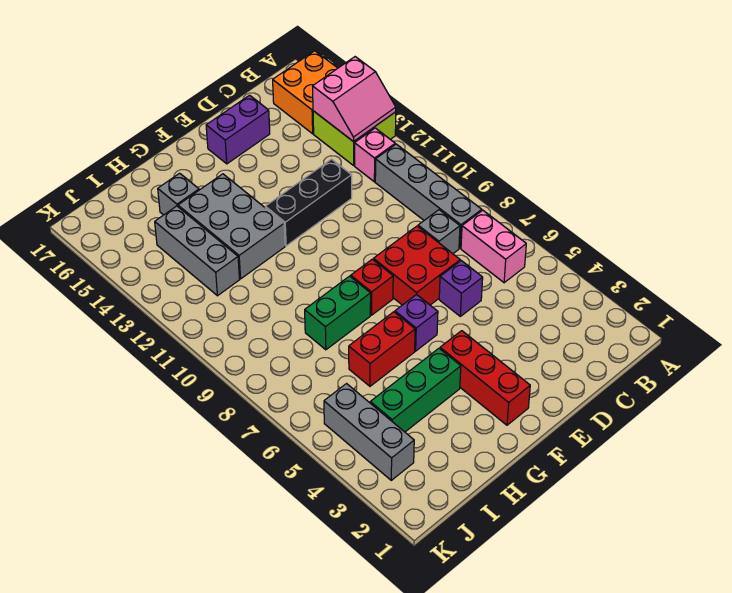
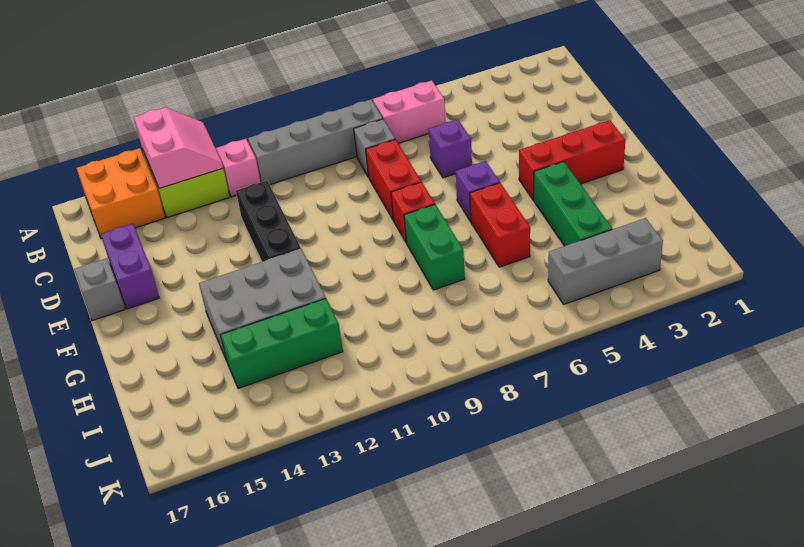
red brick D7:E8 level 1 -> red brick D8:E8 level 1
grey brick H15 level 1 -> grey brick E17 level 1
grey brick I12:I14 level 1 -> green brick I12:I14 level 1

